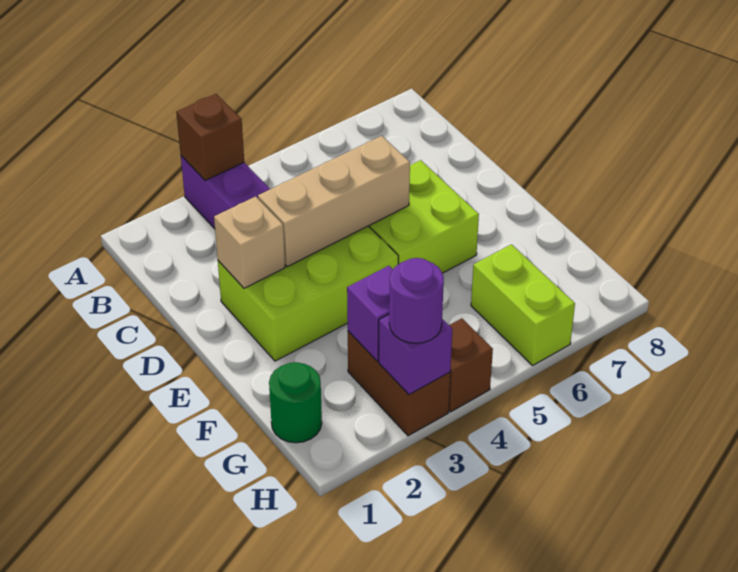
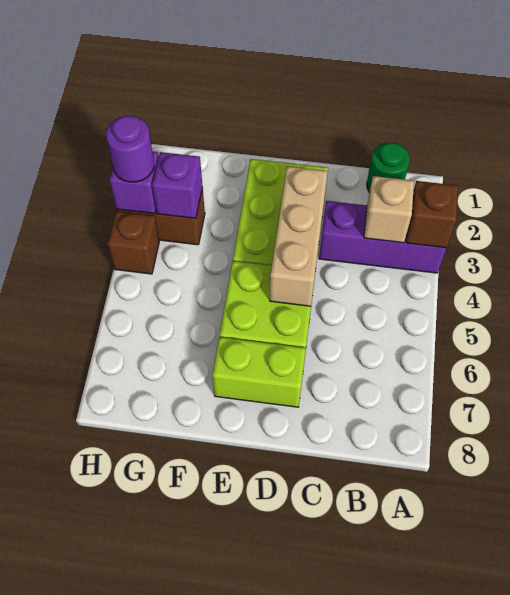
tan brick D2 level 2 -> tan brick B3 level 2
green round brick G1 level 1 -> green round brick B1 level 1
lime brick G6:H6 level 1 -> lime brick D7:E7 level 1

